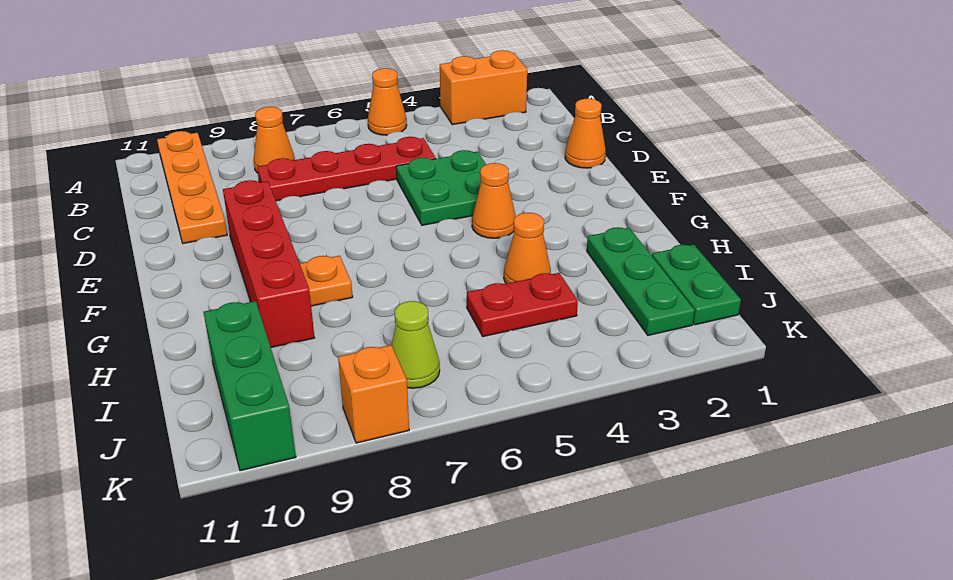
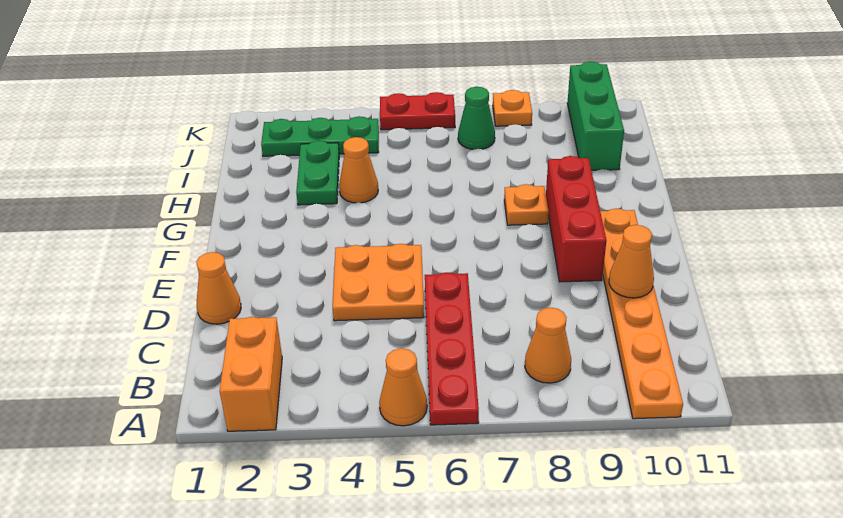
orange brick A2:A3 level 1 -> orange brick A2:B2 level 1
orange plate A10:D10 level 1 -> orange plate A10:F10 level 1
red plate C5:C8 level 1 -> red plate A6:D6 level 1
green plate D4:E5 level 1 -> orange plate D4:E5 level 1
red brick E9:H9 level 1 -> red brick E9:G9 level 1
orange cone F4 level 1 -> orange cone D10 level 2
green plate H2:J2 level 1 -> green plate J2:J4 level 1
green plate I1:J1 level 1 -> green plate H3:I3 level 1
red plate I4:I5 level 1 -> red plate K5:K6 level 1
lime cone J7 level 1 -> green cone J7 level 1
orange brick K8 level 1 -> orange plate K8 level 1

